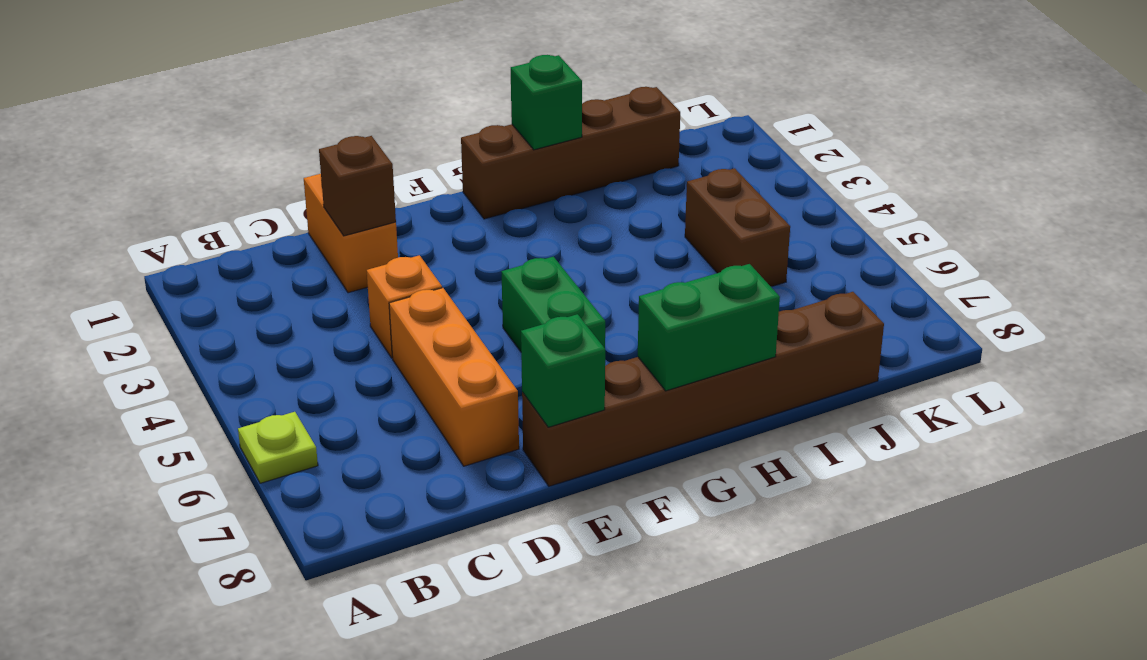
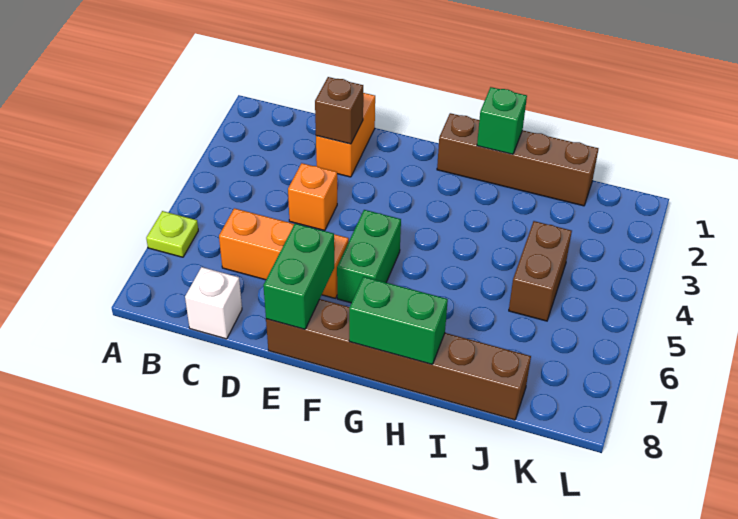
none -> white brick C8 level 1
orange brick D5:D7 level 1 -> orange brick C6:E6 level 1
green brick E8 level 2 -> green brick E7:E8 level 2

